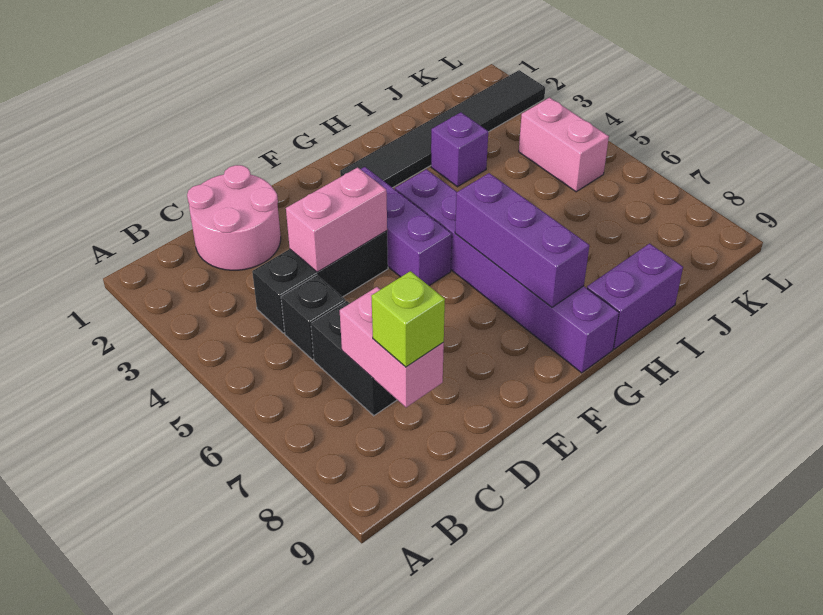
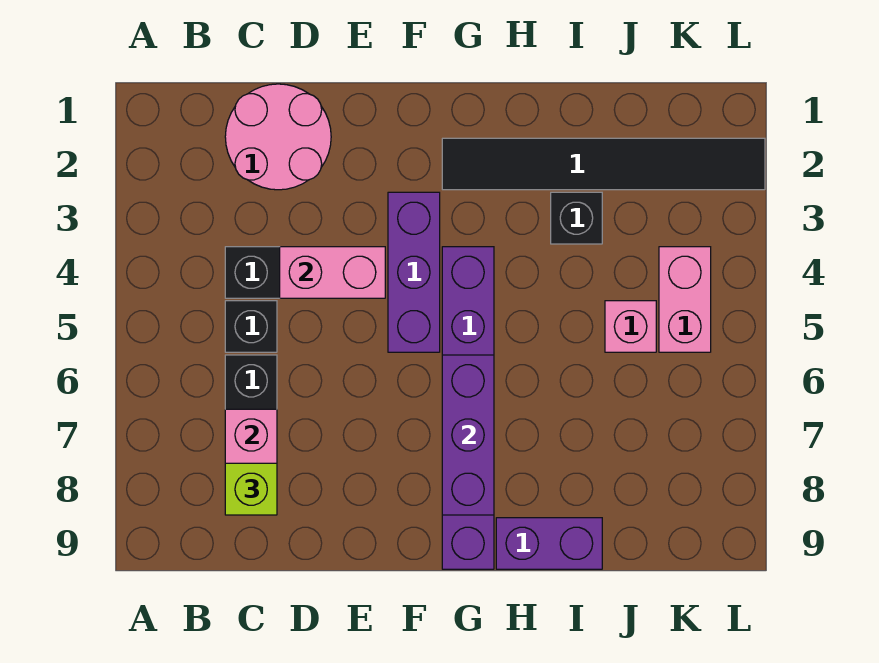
purple brick I3 level 1 -> black brick I3 level 1
none -> pink brick J5 level 1

